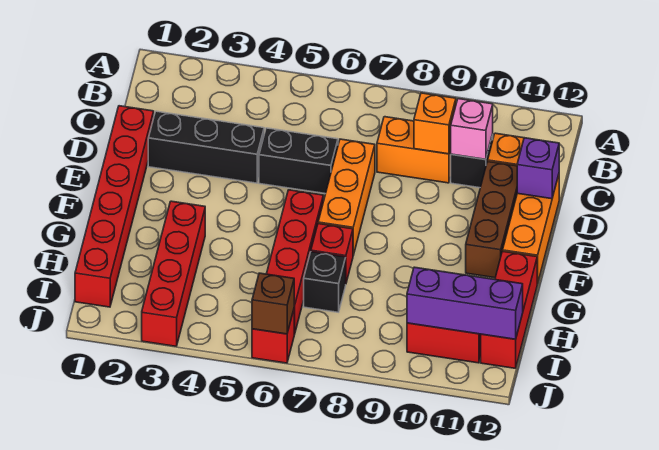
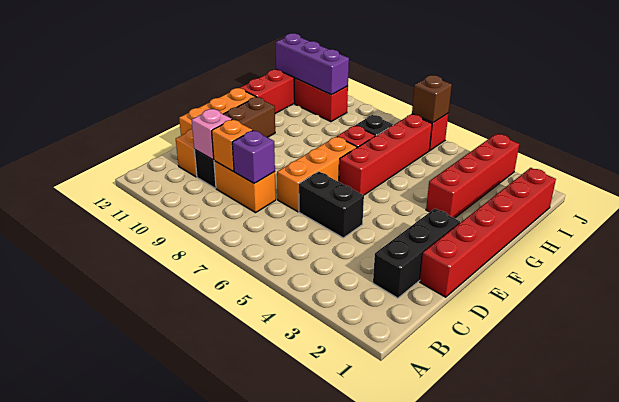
black brick D2:D4 level 1 -> black brick C2:E2 level 1
purple brick D12 level 2 -> purple brick C8 level 2

